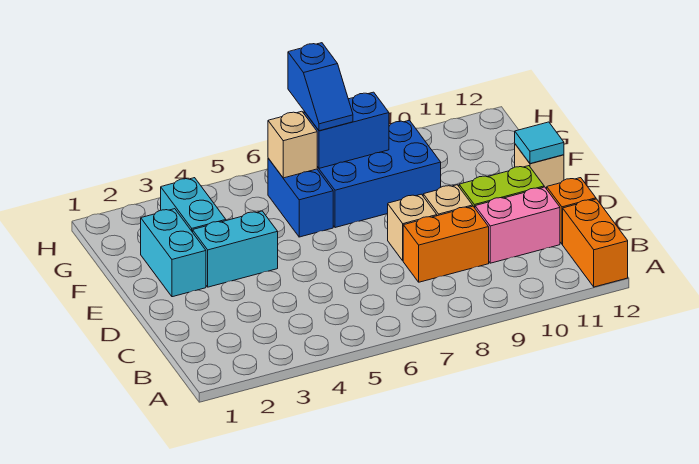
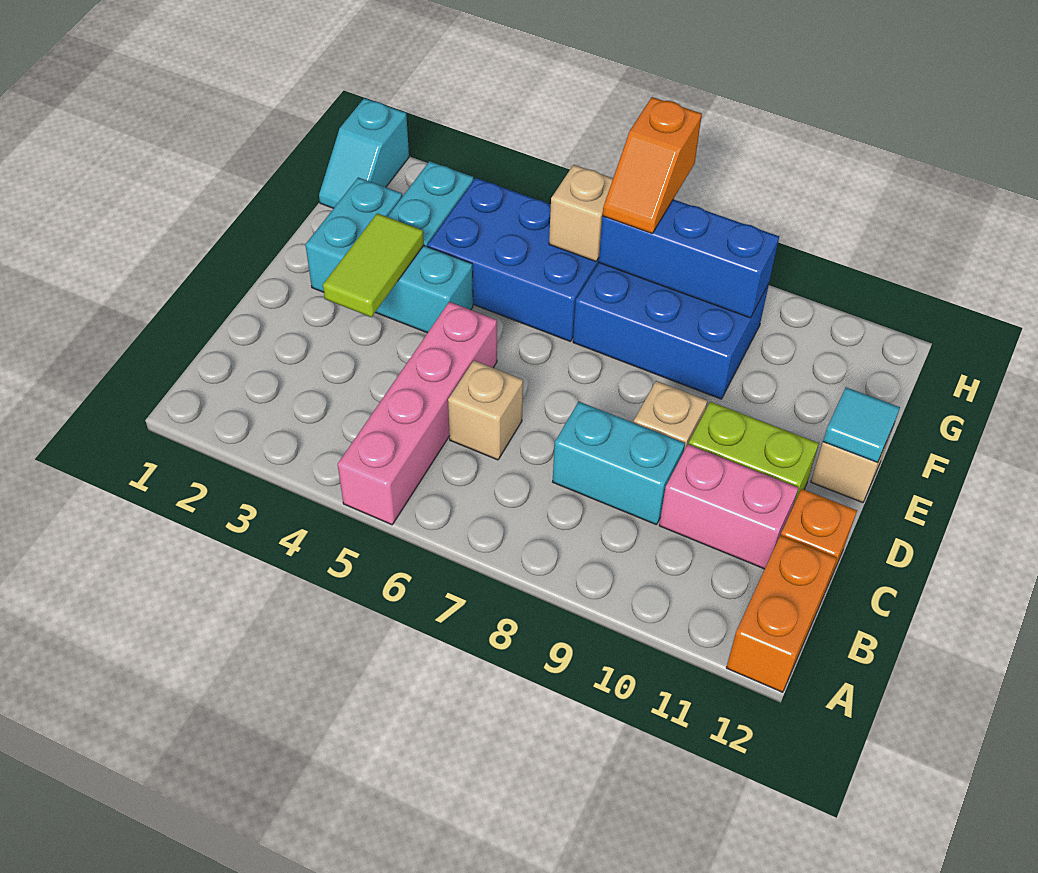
none -> pink brick A5:D5 level 1
orange brick C8:C9 level 1 -> cyan brick C8:C9 level 1
none -> lime tile D3:E3 level 2
tan brick D8 level 1 -> tan brick C6 level 1
blue brick F6:G6 level 1 -> blue brick F4:G6 level 1
none -> cyan slope G1:H1 level 1 top H
blue brick G7:G8 level 2 -> blue brick G7:G9 level 2
blue slope G7:H7 level 3 top H -> orange slope G7:H7 level 3 top H

